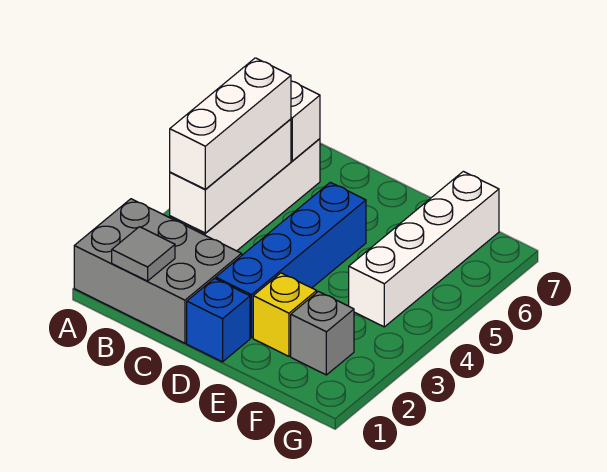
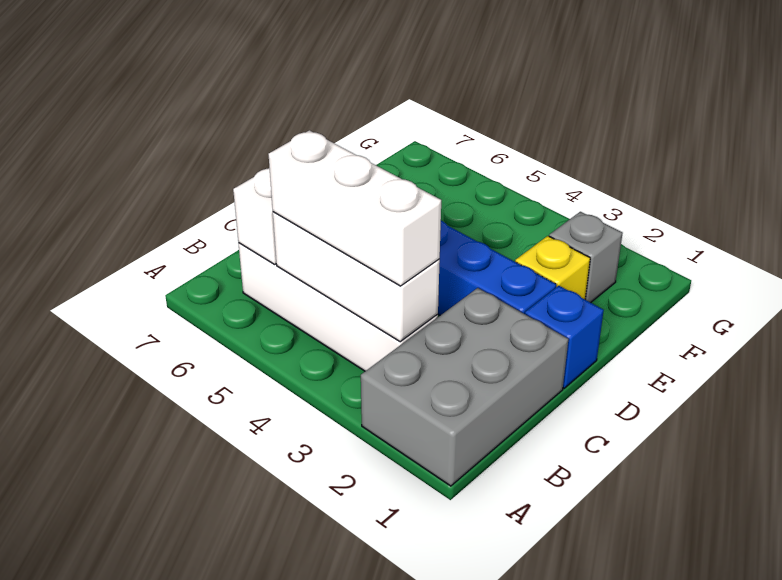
grey tile B1 level 2 -> none
white brick F4:F7 level 1 -> none

